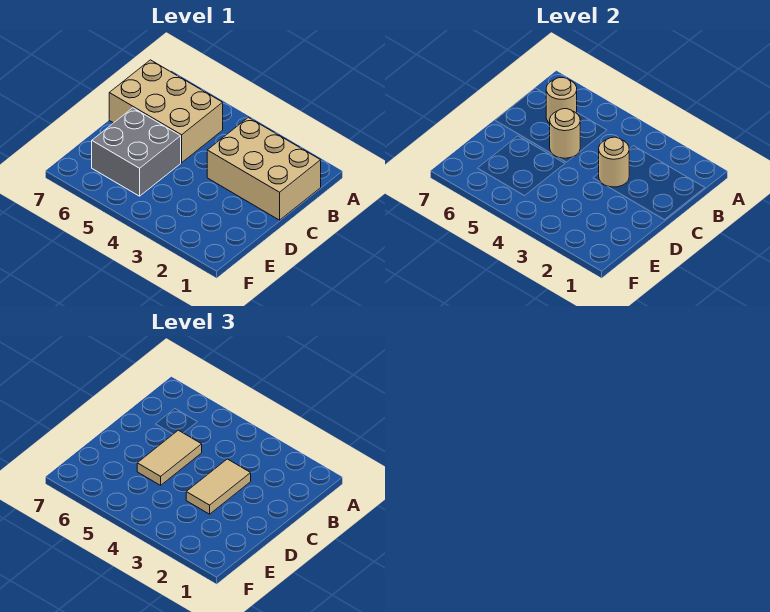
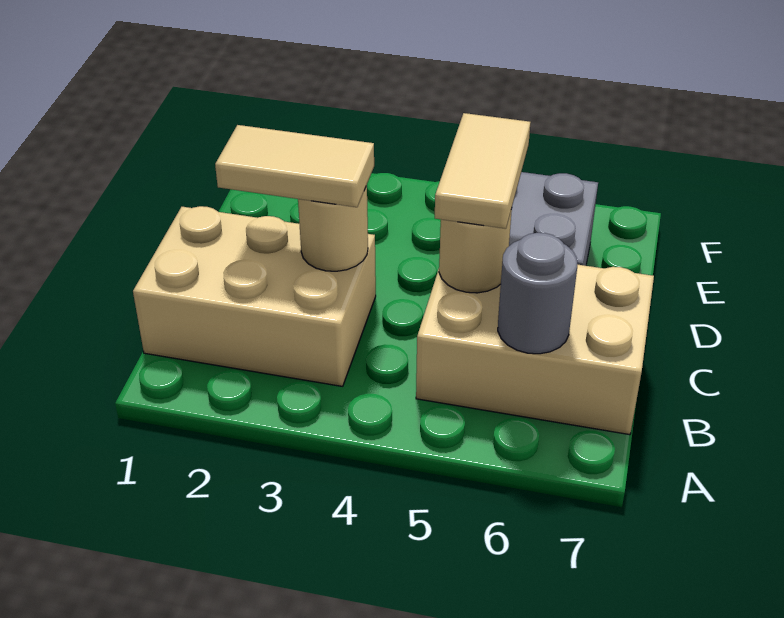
tan round brick B6 level 2 -> grey round brick B6 level 2
tan tile C3:D3 level 3 -> tan tile C2:C3 level 3

